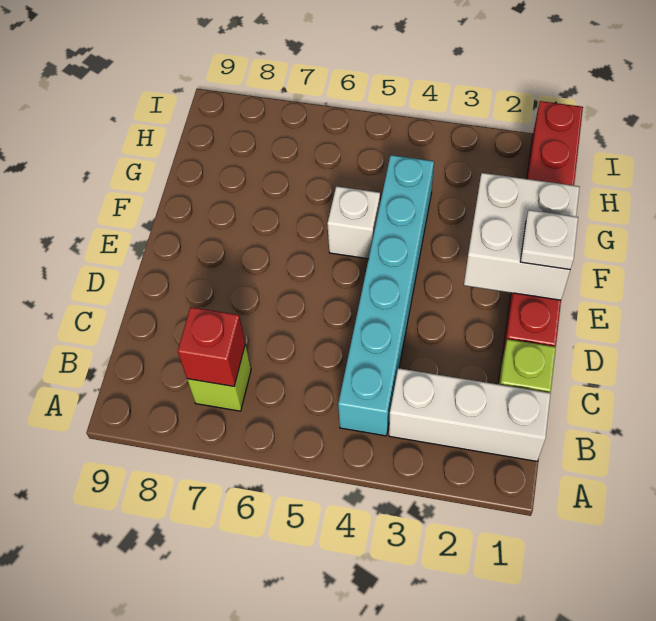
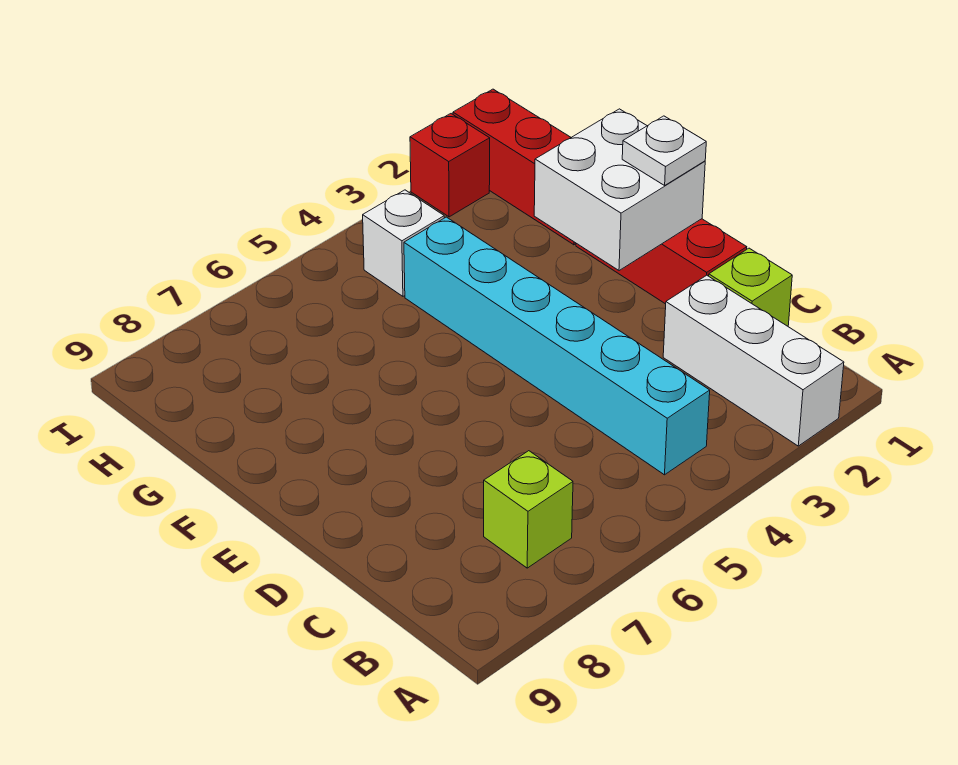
white brick B1:B3 level 1 -> white brick A2:C2 level 1
red brick B7 level 2 -> red brick I2 level 1
white brick F5 level 1 -> white brick H4 level 1

